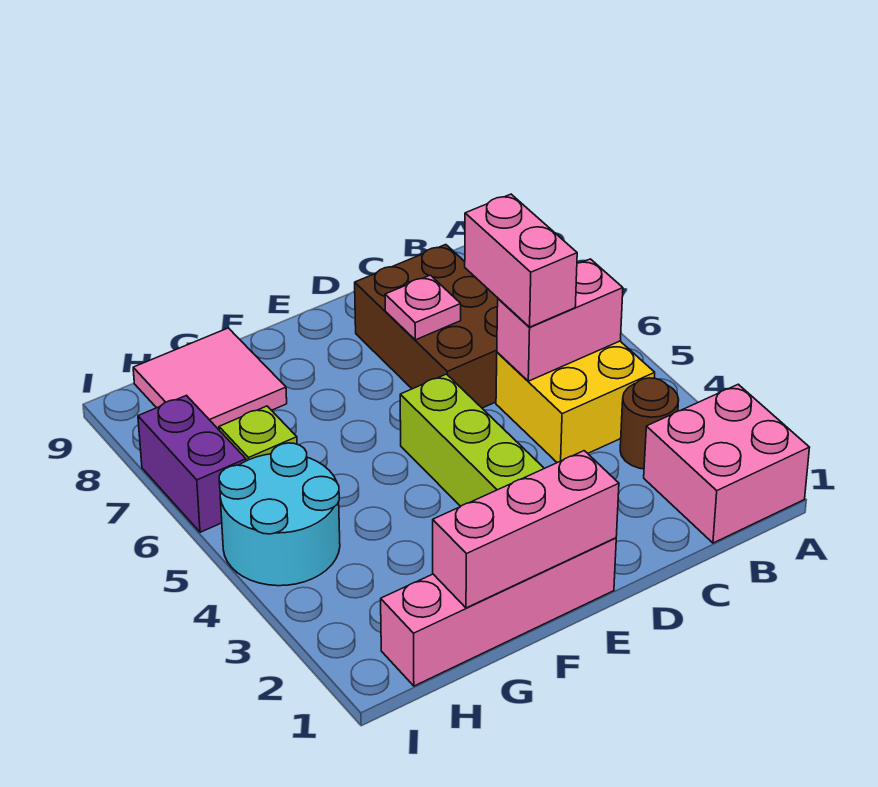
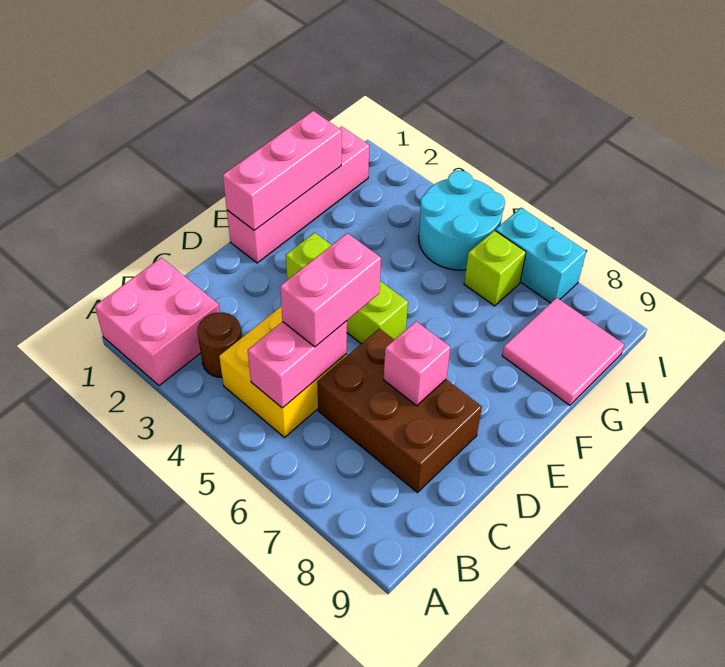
pink brick C5:C6 level 3 -> pink brick C5:D5 level 3
pink plate D7 level 2 -> pink brick D7 level 2
purple brick I6:I7 level 1 -> cyan brick I6:I7 level 1

